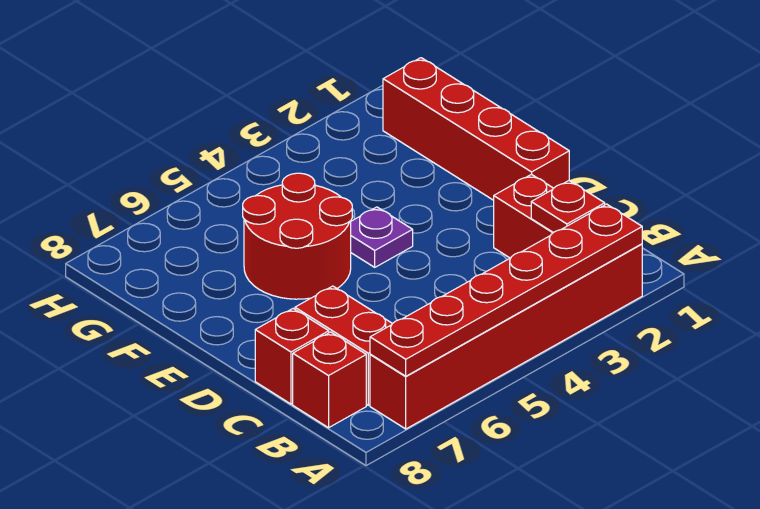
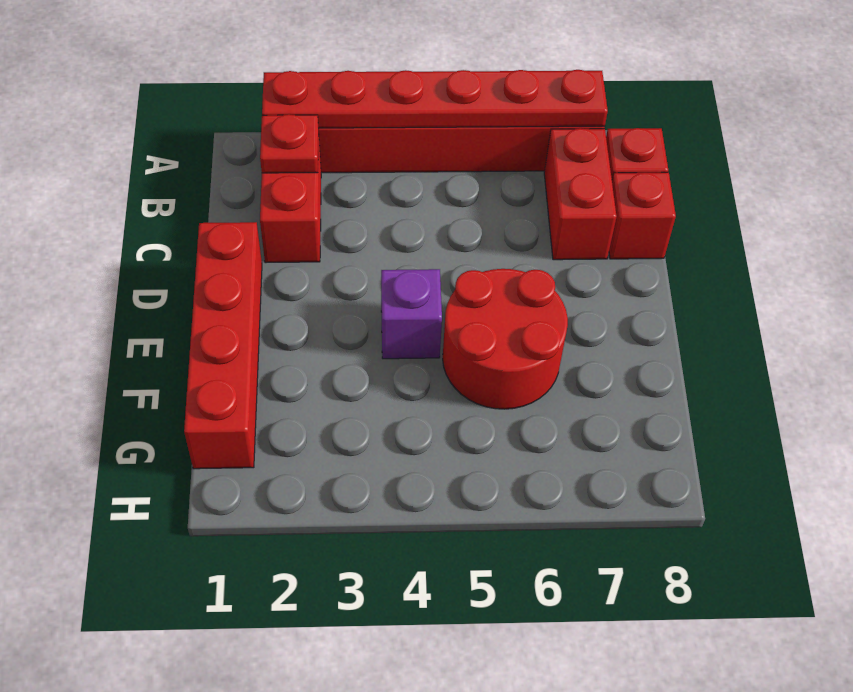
purple plate E4 level 1 -> purple brick E4 level 1

